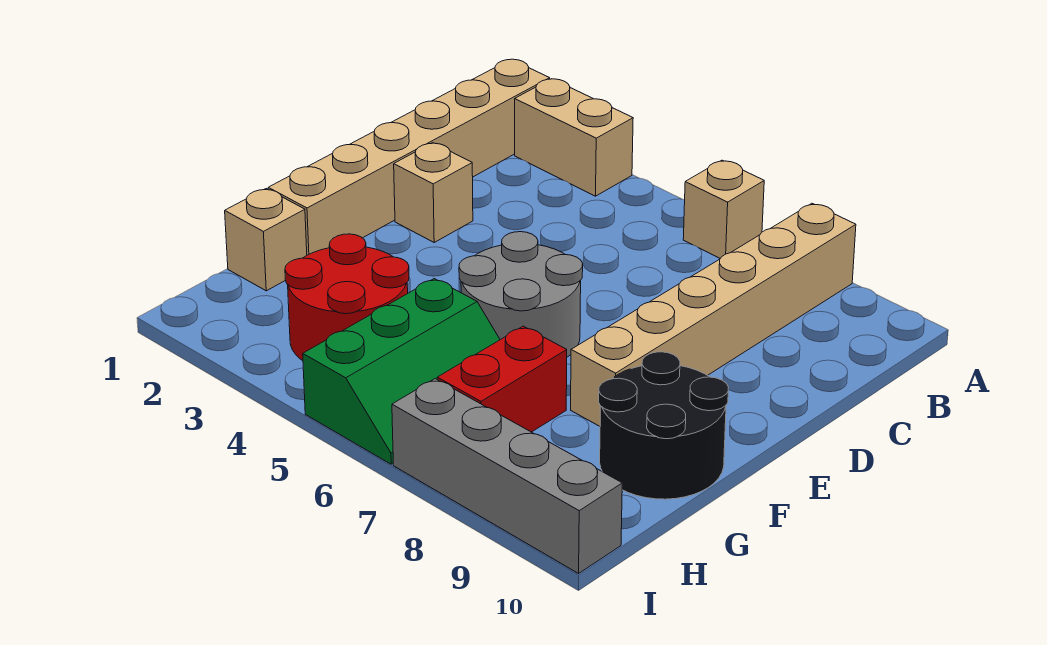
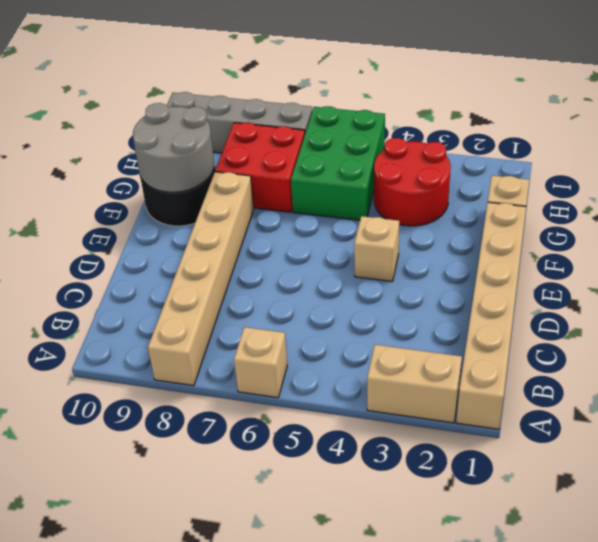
tan brick D2 level 1 -> tan brick E4 level 1
grey round brick E5:F6 level 1 -> grey round brick F9:G10 level 2
green slope G5:I6 level 1 top 5 -> green brick G5:I6 level 1
red brick G7:H7 level 1 -> red brick G7:H8 level 1

